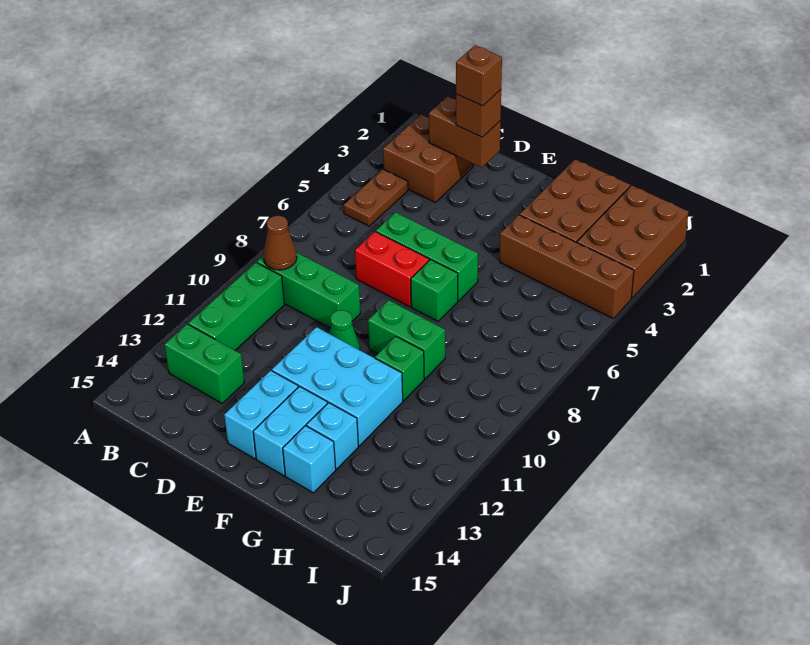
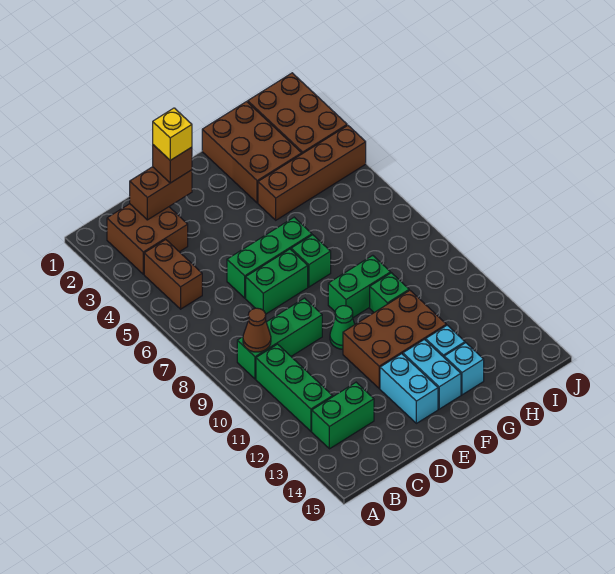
brown plate B4:B5 level 1 -> brown brick B4:B5 level 1
brown brick D2 level 4 -> yellow brick D2 level 4
red brick D7:E7 level 1 -> green brick D7:E7 level 1
cyan brick E11:G12 level 1 -> brown brick E11:G12 level 1

